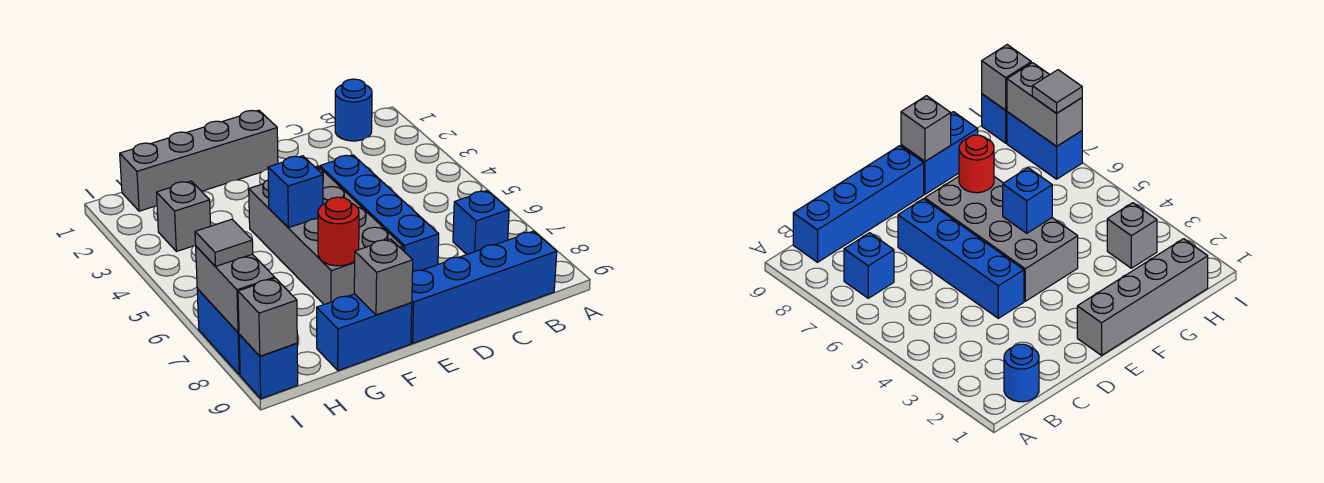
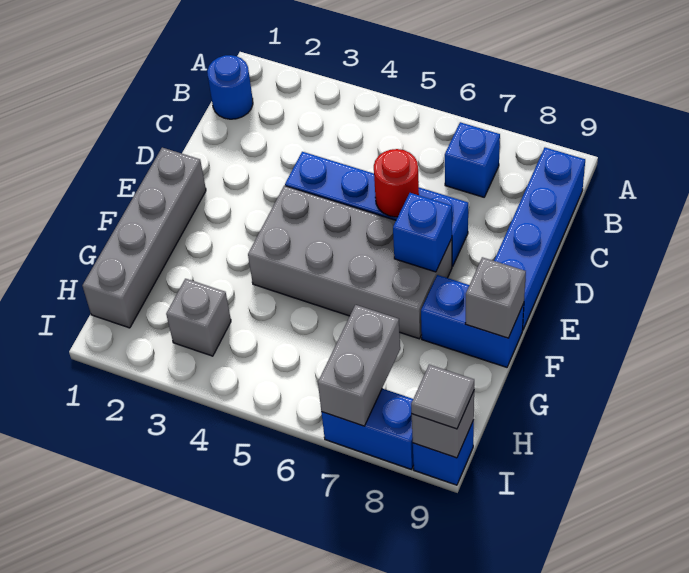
blue brick F5 level 2 -> blue brick E7 level 2
red round brick F7 level 2 -> red round brick D6 level 2
blue brick F9:G9 level 1 -> blue brick F8:F9 level 1
grey brick I7:I8 level 2 -> grey brick H7:I7 level 2
grey tile I7 level 3 -> grey tile I9 level 3

